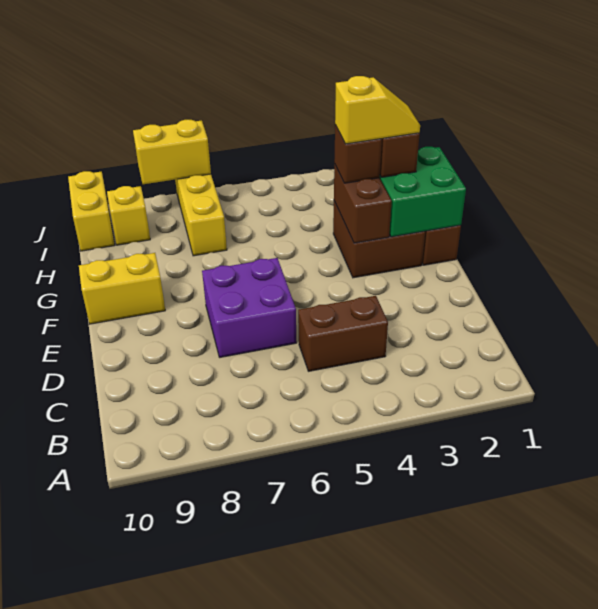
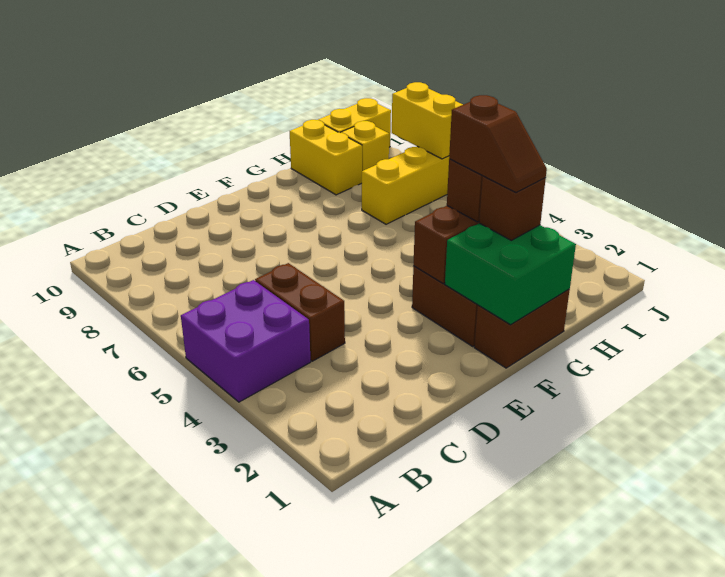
purple brick D6:E7 level 1 -> purple brick A4:B5 level 1
yellow brick F9:F10 level 1 -> yellow brick H9:H10 level 1
yellow slope G2:G3 level 4 top 3 -> brown slope G2:G3 level 4 top 3

